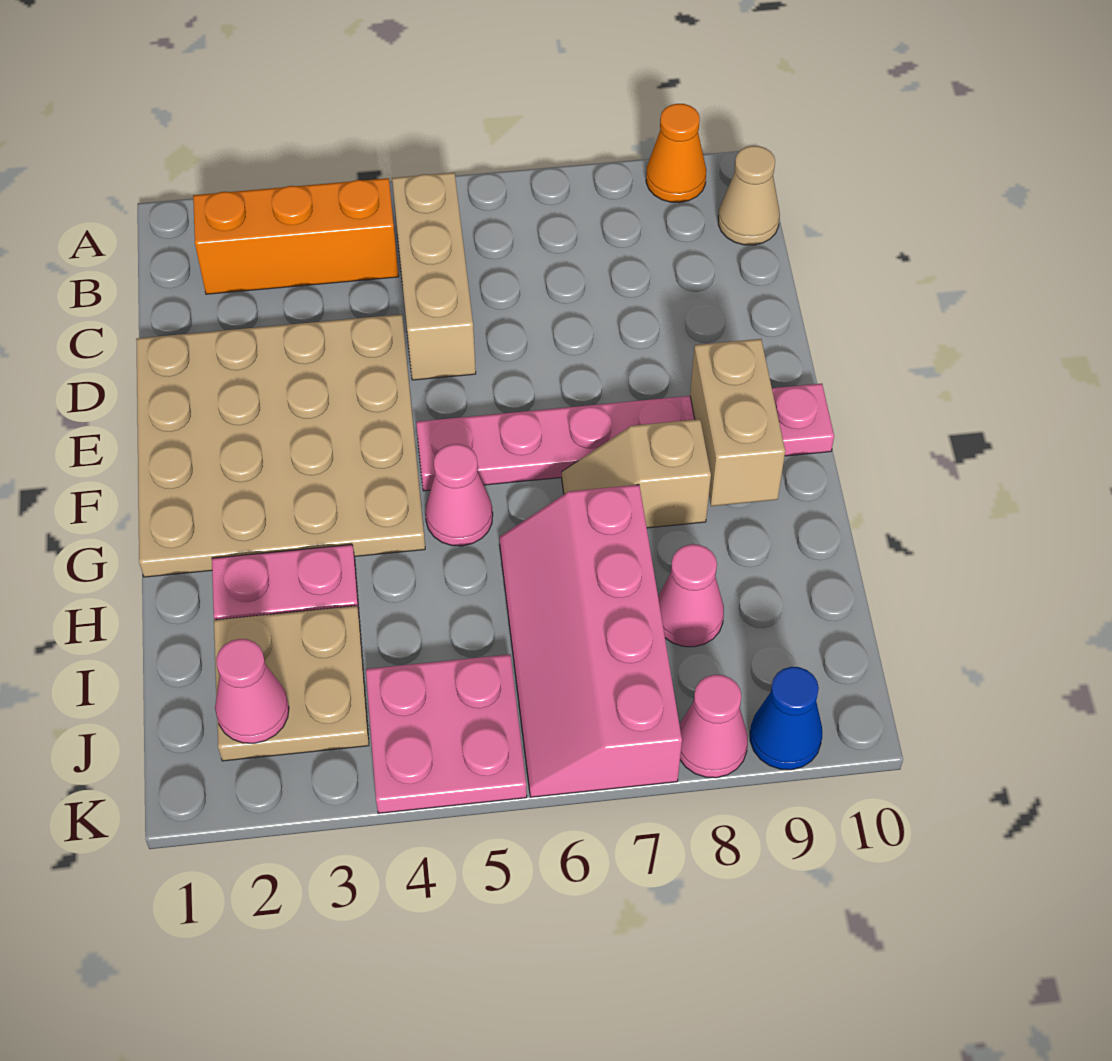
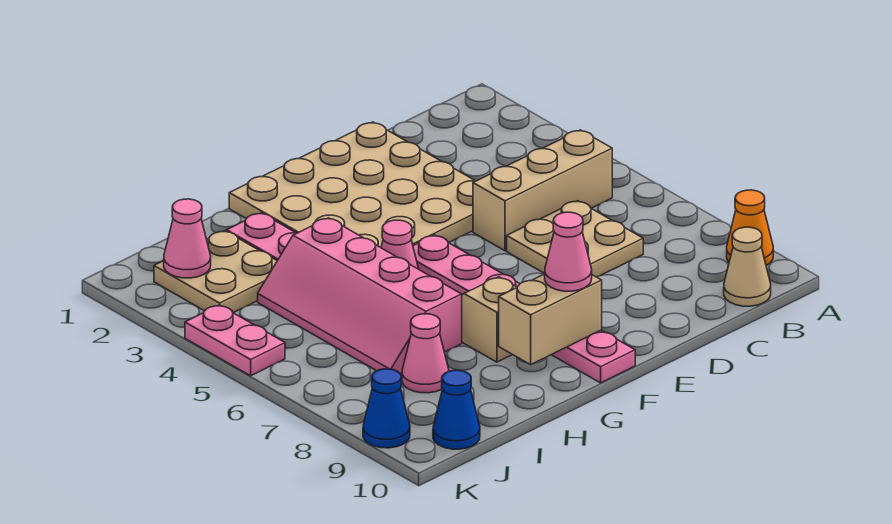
orange brick B2:B4 level 1 -> none
none -> tan plate C6:D7 level 1
pink slope H6:K7 level 1 top 7 -> pink slope H4:I7 level 1 top H
pink plate J4:K5 level 1 -> pink plate K4:K5 level 1
none -> blue cone J10 level 1
pink cone K8 level 1 -> pink cone F9 level 3

